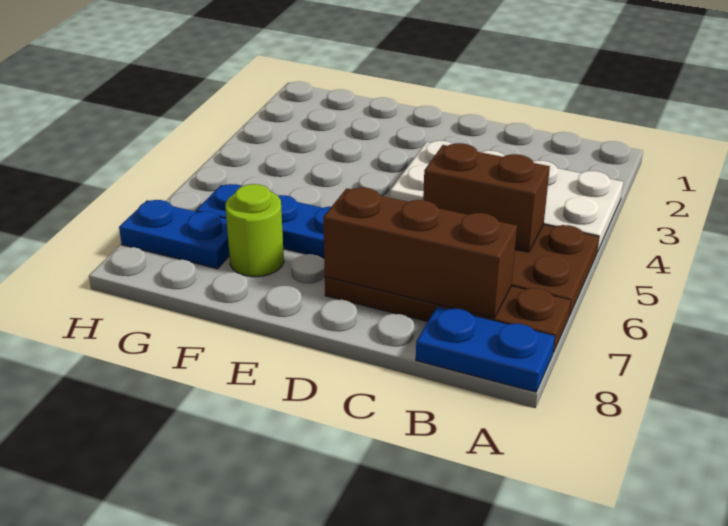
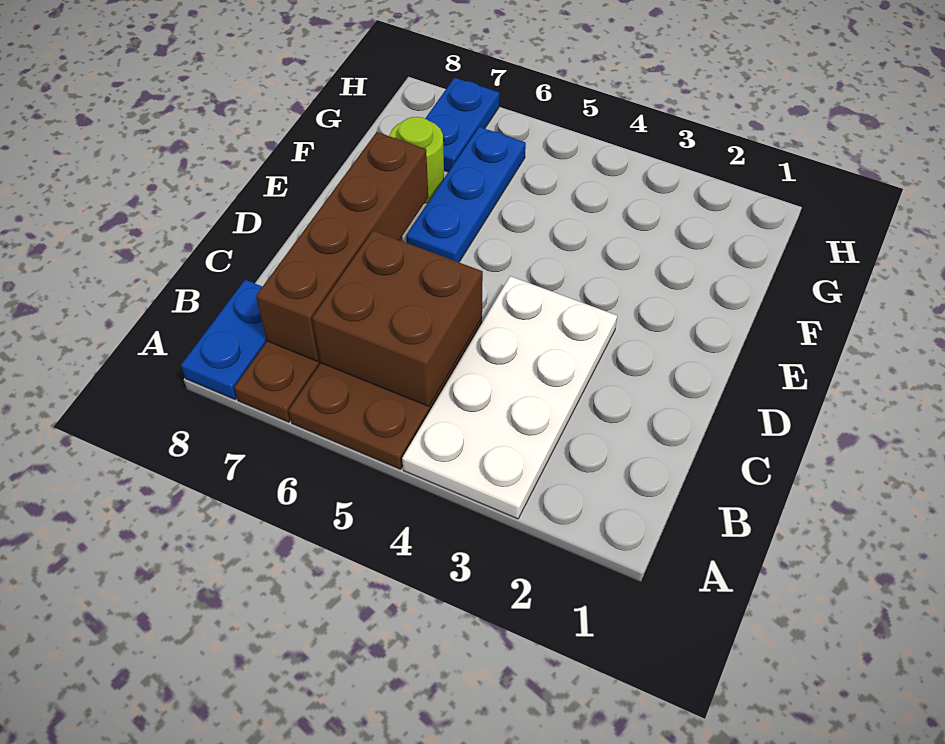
brown brick B5:C5 level 2 -> brown brick B5:C6 level 2
brown brick B7:D7 level 2 -> brown brick B7:E7 level 2

